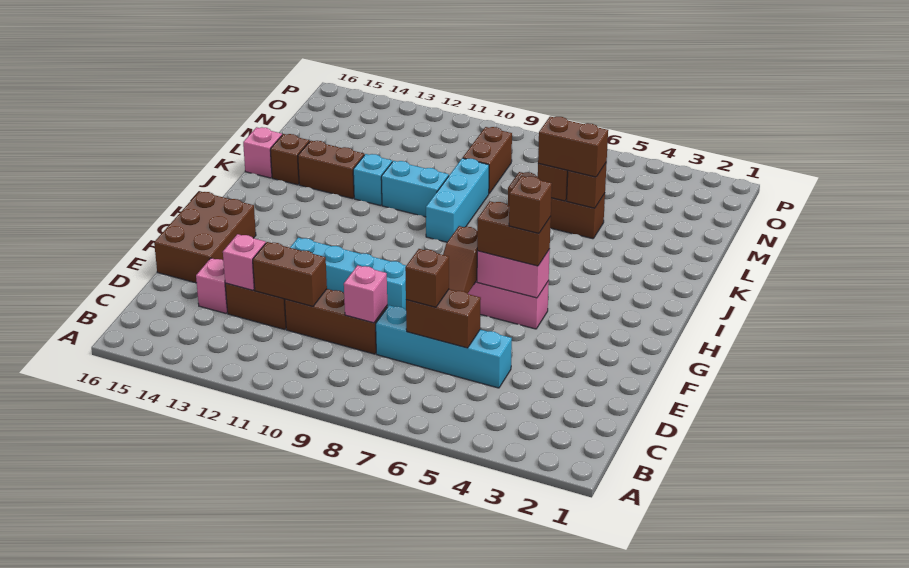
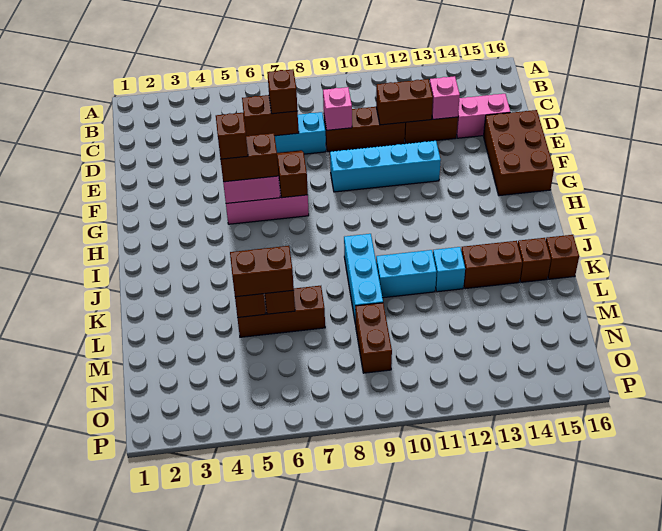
pink brick D14 level 1 -> pink brick D14:D15 level 1
pink brick K16 level 1 -> brown brick K16 level 1

